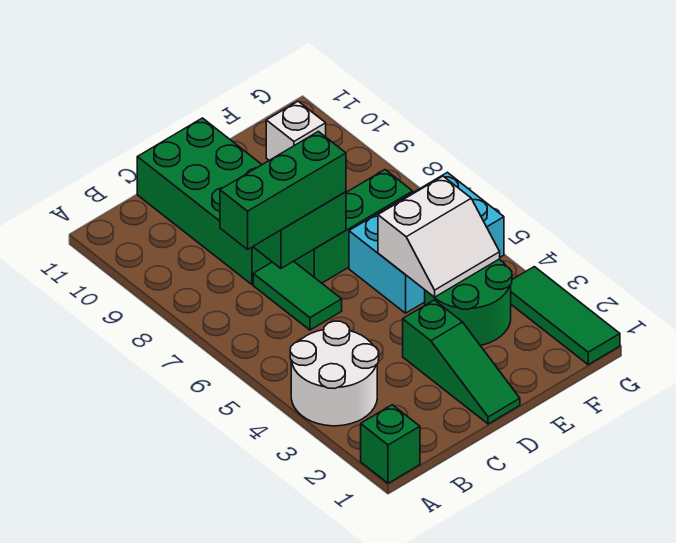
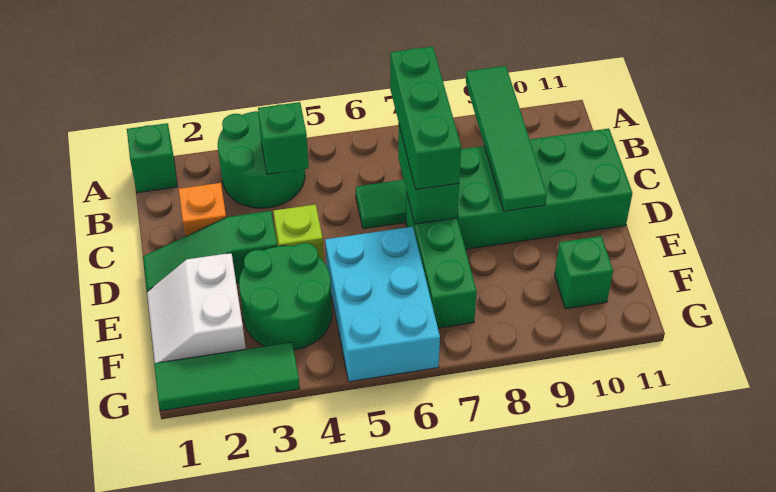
white round brick A3:B4 level 1 -> green round brick A3:B4 level 1
none -> green tile A9:D9 level 2
none -> green brick B4 level 2
none -> orange brick C2 level 1
none -> lime brick D4 level 1
white slope E4:F5 level 2 top 5 -> white slope E1:F2 level 1 top 2
white brick F10 level 1 -> green brick F10 level 1

